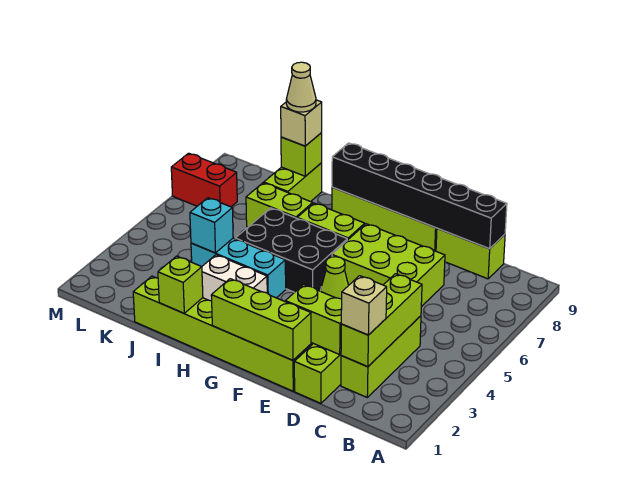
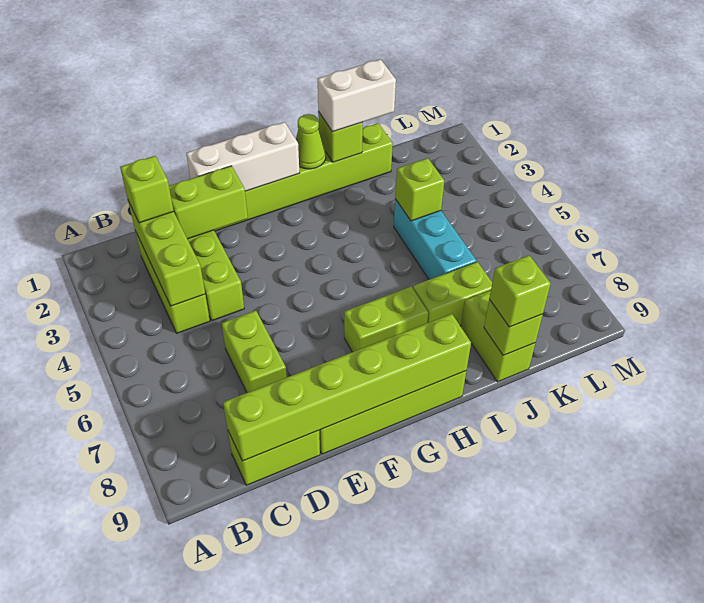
tan brick C2 level 3 -> lime brick C2 level 3
black brick C9:H9 level 2 -> lime brick C9:H9 level 2
lime brick D6:F7 level 1 -> lime brick D6:D7 level 1
lime brick E1:G1 level 2 -> white brick E1:G1 level 2
lime cone F5 level 1 -> lime cone H1 level 2
black brick G5:I6 level 1 -> none
white brick H3:I3 level 1 -> white brick I1:J1 level 3
cyan brick H4:J4 level 1 -> cyan brick J4:J6 level 1
cyan brick J4 level 2 -> lime brick J4 level 2
tan brick J9 level 3 -> lime brick J9 level 3
tan cone J9 level 4 -> none
red brick L7:M7 level 1 -> none

